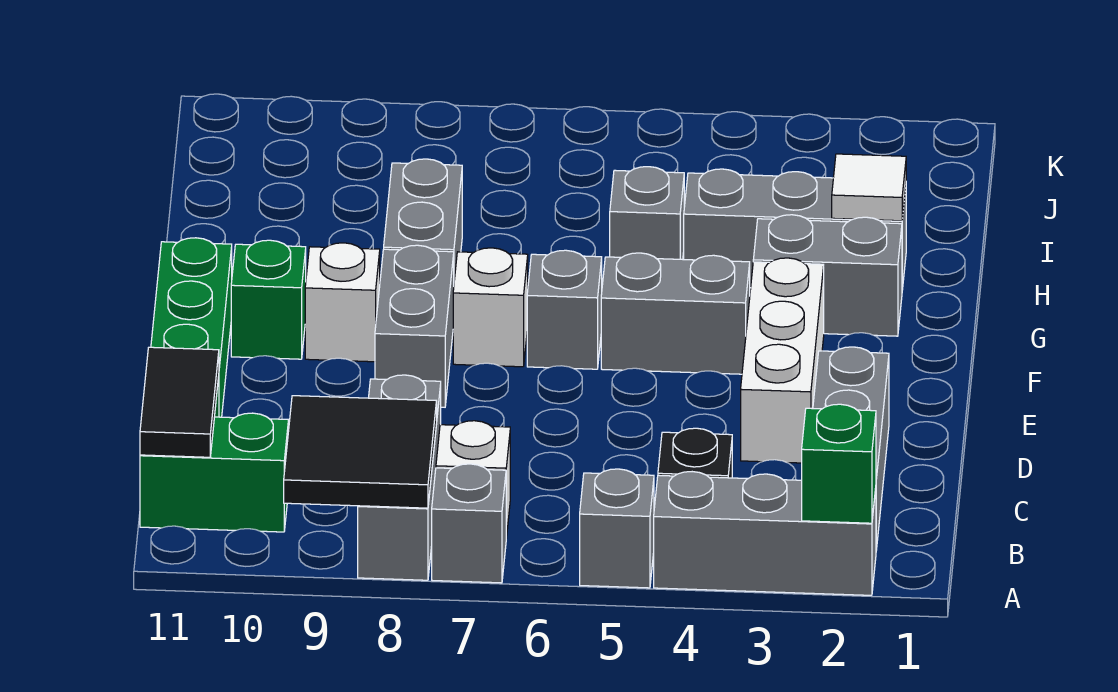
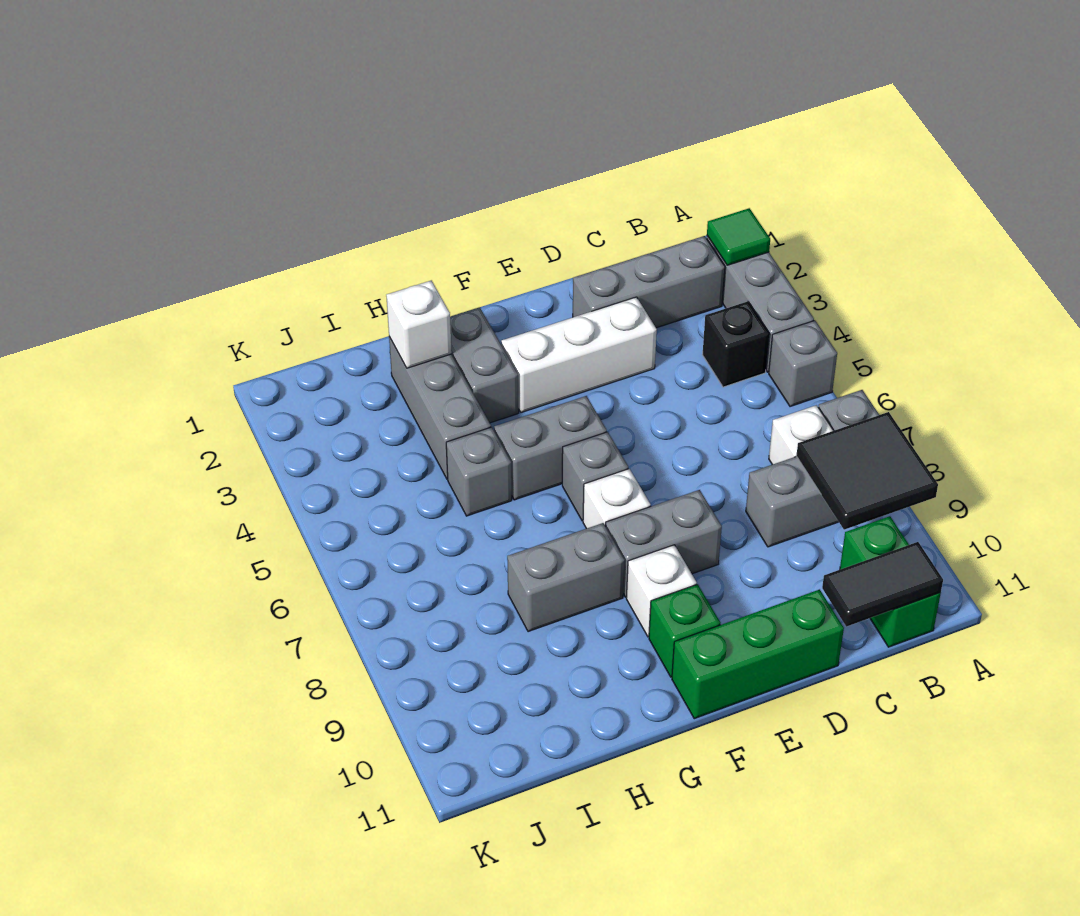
green brick A2 level 2 -> green tile A2 level 2
grey brick F4:F5 level 1 -> grey brick F5:G5 level 1
white tile H2 level 2 -> white brick H2 level 2

